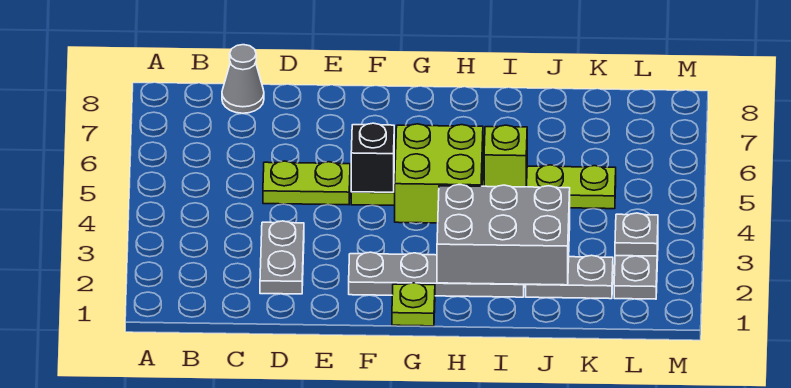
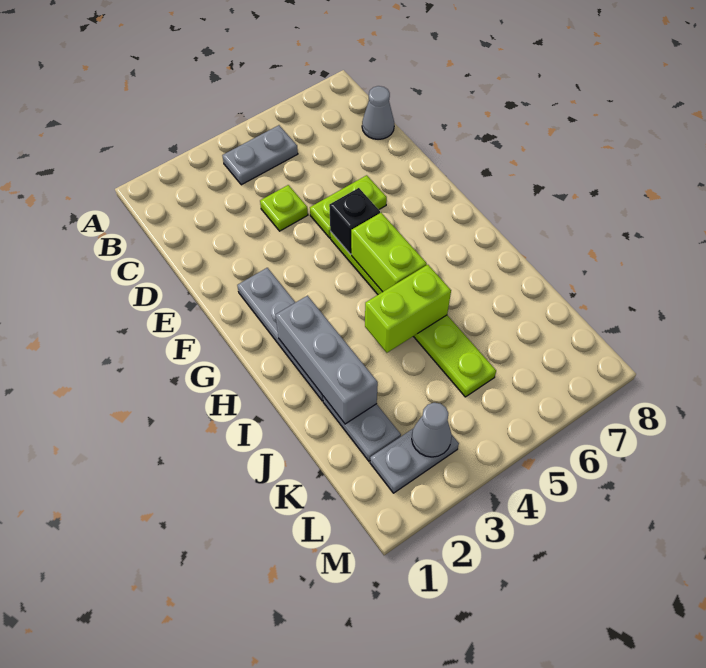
grey plate D2:D3 level 1 -> grey plate B4:B5 level 1
lime plate D5:E5 level 1 -> lime plate E5:E6 level 1
lime plate G1 level 1 -> lime plate D4 level 1
lime brick G4:H5 level 2 -> lime brick G5:H5 level 2
grey brick H2:J3 level 2 -> grey brick H2:J2 level 2
lime brick I5 level 2 -> lime brick I4:I5 level 2
grey plate L3 level 2 -> grey cone L3 level 2

